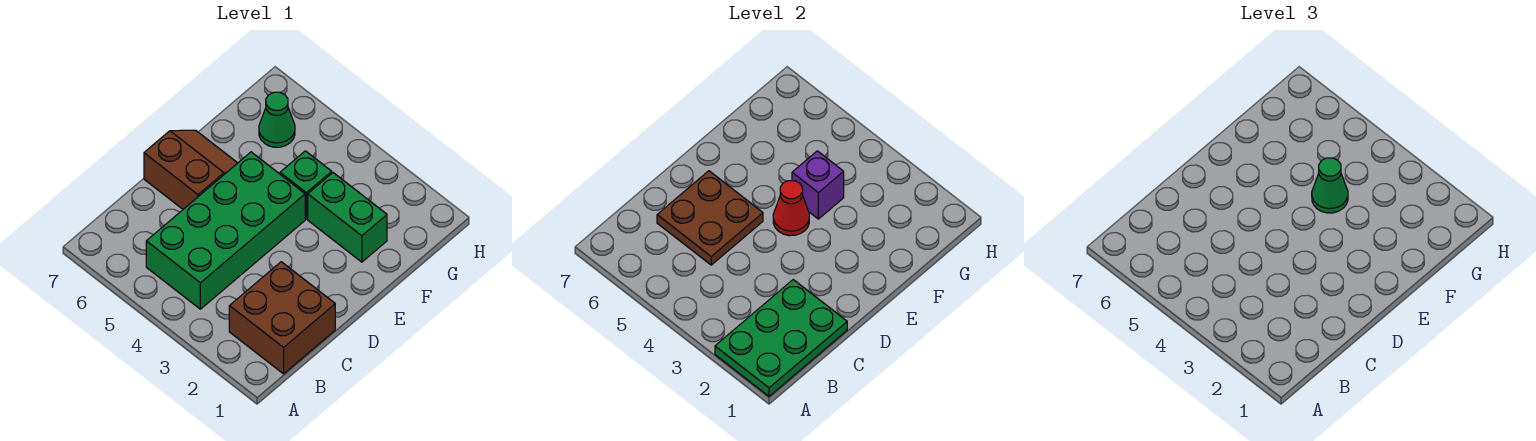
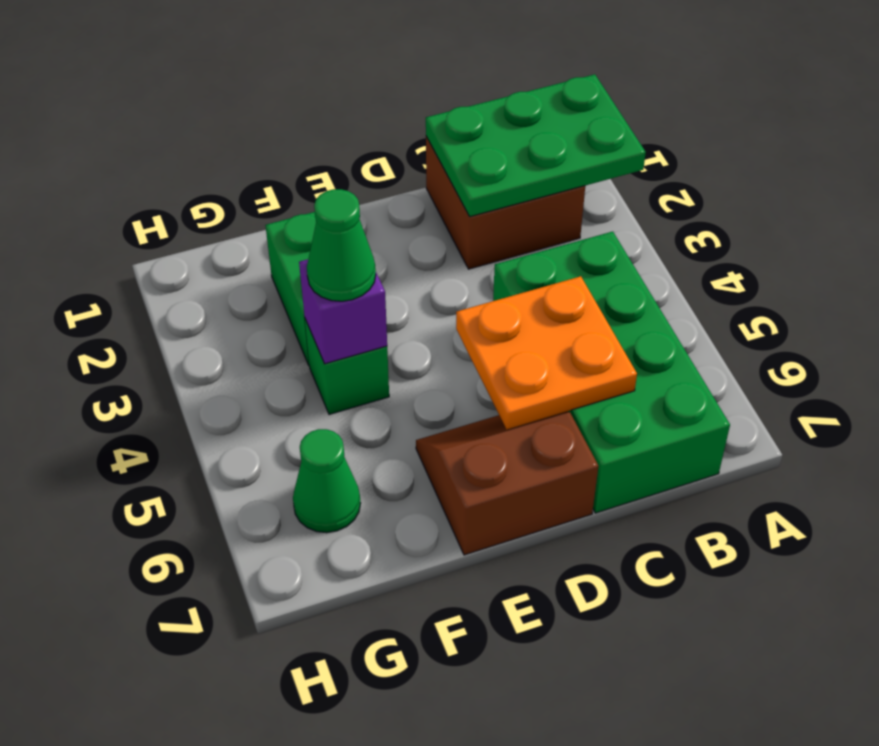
green brick B4:E5 level 1 -> green brick B4:C7 level 1
brown plate C5:D6 level 2 -> orange plate C5:D6 level 2
brown slope D6:E7 level 1 top D -> brown slope D6:E7 level 1 top 7
red cone E4 level 2 -> none

